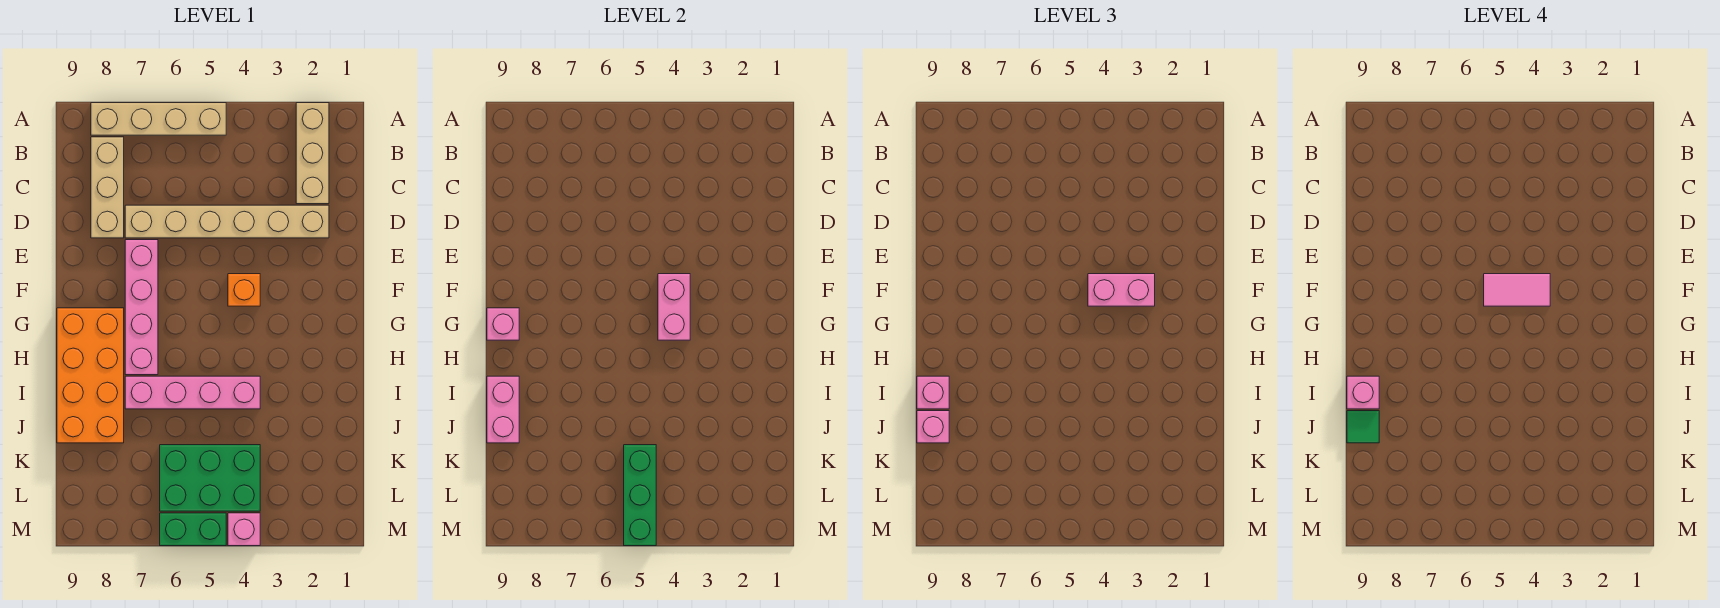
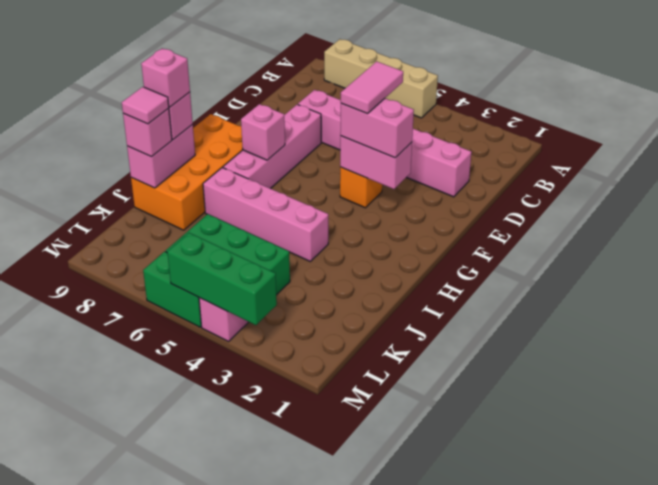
tan brick A2:C2 level 1 -> none
tan brick B8:D8 level 1 -> none
tan brick D2:D7 level 1 -> pink brick D2:D7 level 1
pink brick F4:G4 level 2 -> pink brick F3:F4 level 2
pink tile F4:F5 level 4 -> pink tile E4:F4 level 4
pink brick G9 level 2 -> pink brick G7 level 2
green tile J9 level 4 -> pink tile J9 level 4
green brick K5:M5 level 2 -> green brick M3:M5 level 2

